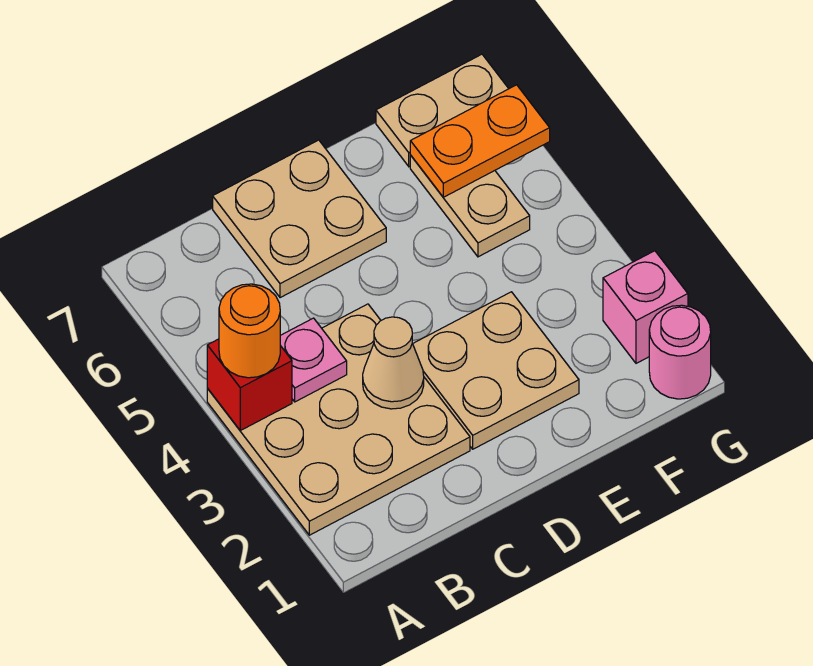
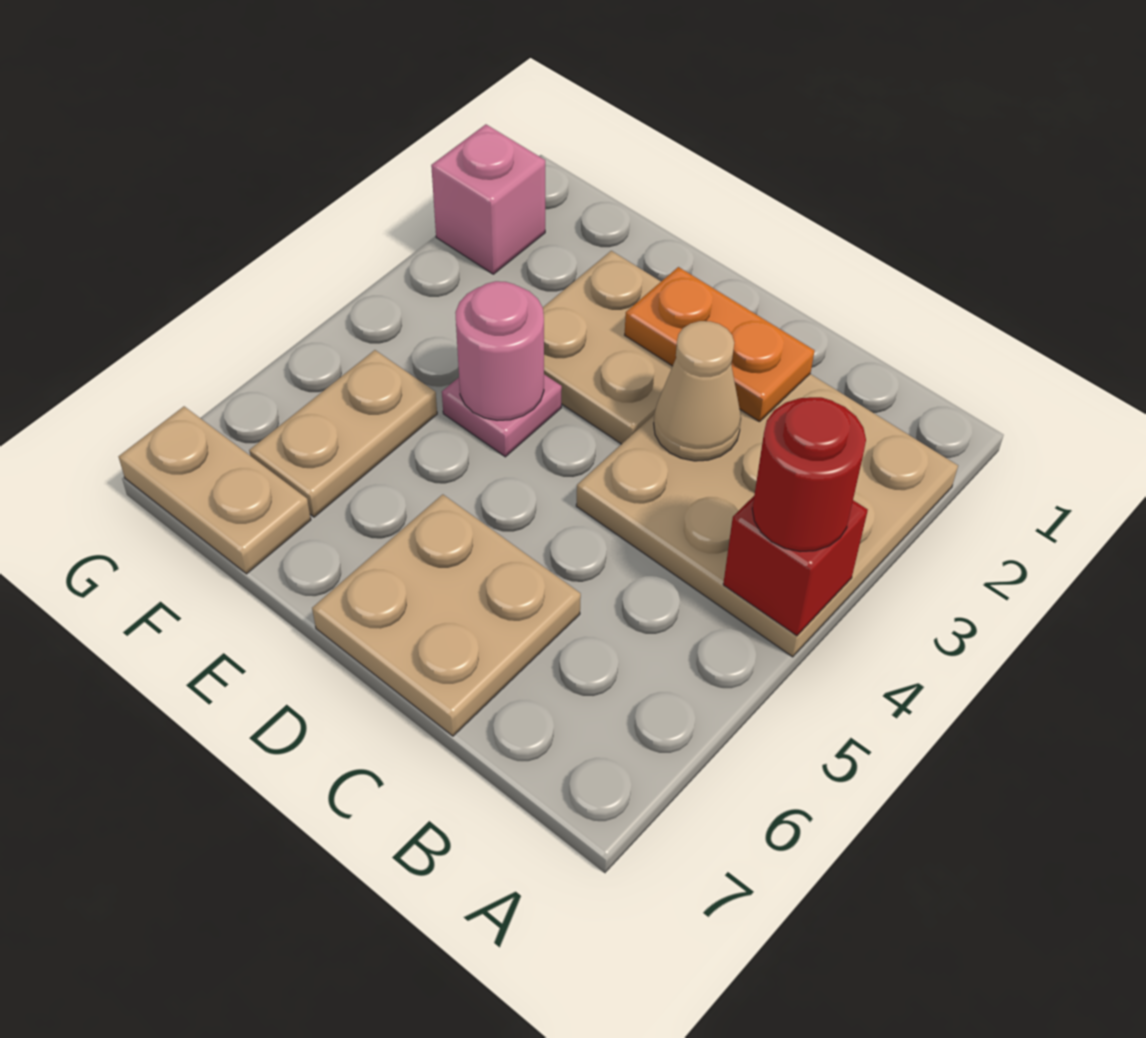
orange round brick A4 level 3 -> red round brick A4 level 3
pink plate B4 level 2 -> pink plate E4 level 1
orange plate F6:G6 level 2 -> orange plate C2:D2 level 2
pink round brick G1 level 1 -> pink round brick E4 level 2

